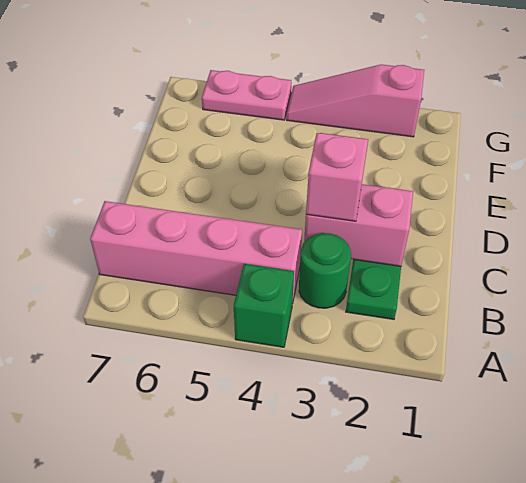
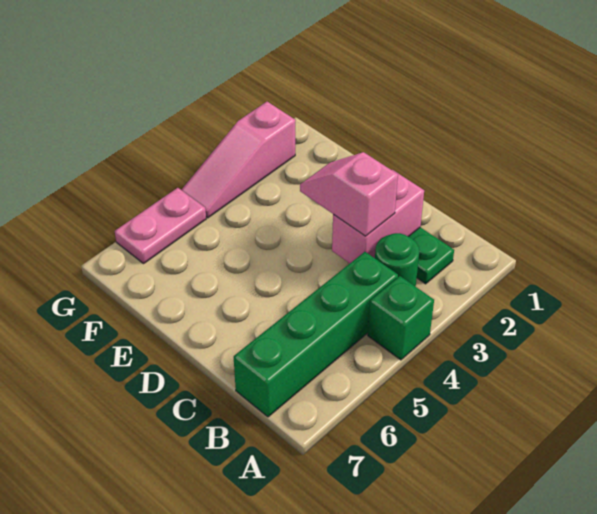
pink brick B4:B7 level 1 -> green brick B4:B7 level 1

